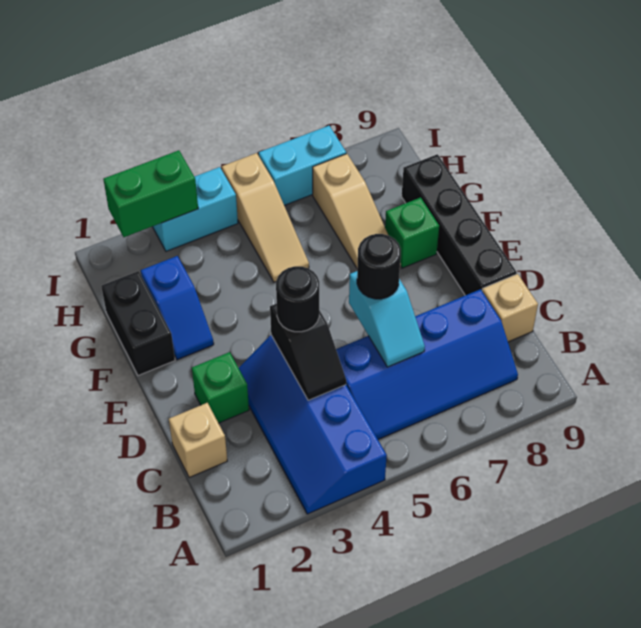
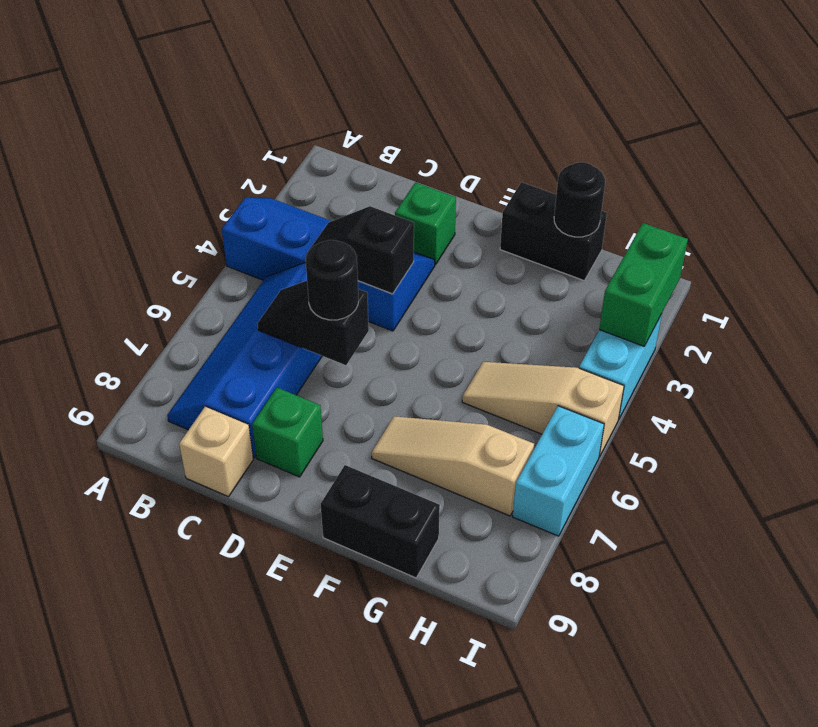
tan brick C1 level 1 -> none
cyan slope C6:D6 level 2 top D -> black slope C6:D6 level 2 top D
black round brick D4 level 3 -> black round brick G1 level 2
black brick D9:G9 level 1 -> black brick F9:G9 level 1
blue slope F2:G2 level 1 top G -> none
green brick F8 level 1 -> green brick D8 level 1

